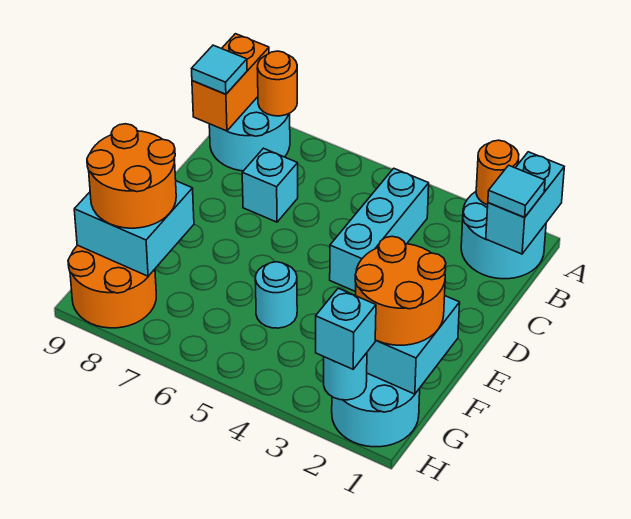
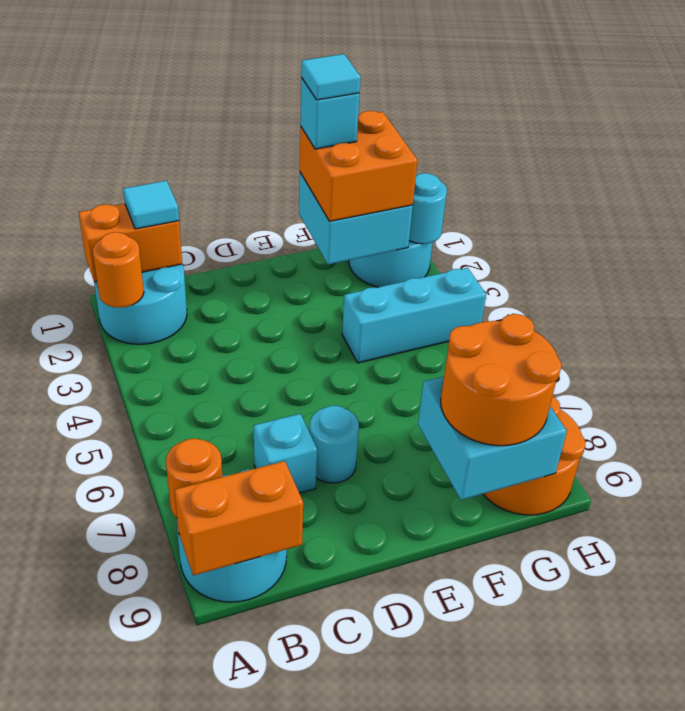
cyan brick A1:B1 level 2 -> orange brick A1:B1 level 2
cyan brick B4:D4 level 1 -> cyan brick F4:H4 level 1
cyan tile B9 level 3 -> cyan tile F1 level 5
orange round brick F1:G2 level 3 -> orange brick F1:G2 level 3
cyan round brick F5 level 1 -> cyan round brick D7 level 1
cyan brick H2 level 3 -> cyan brick F1 level 4

